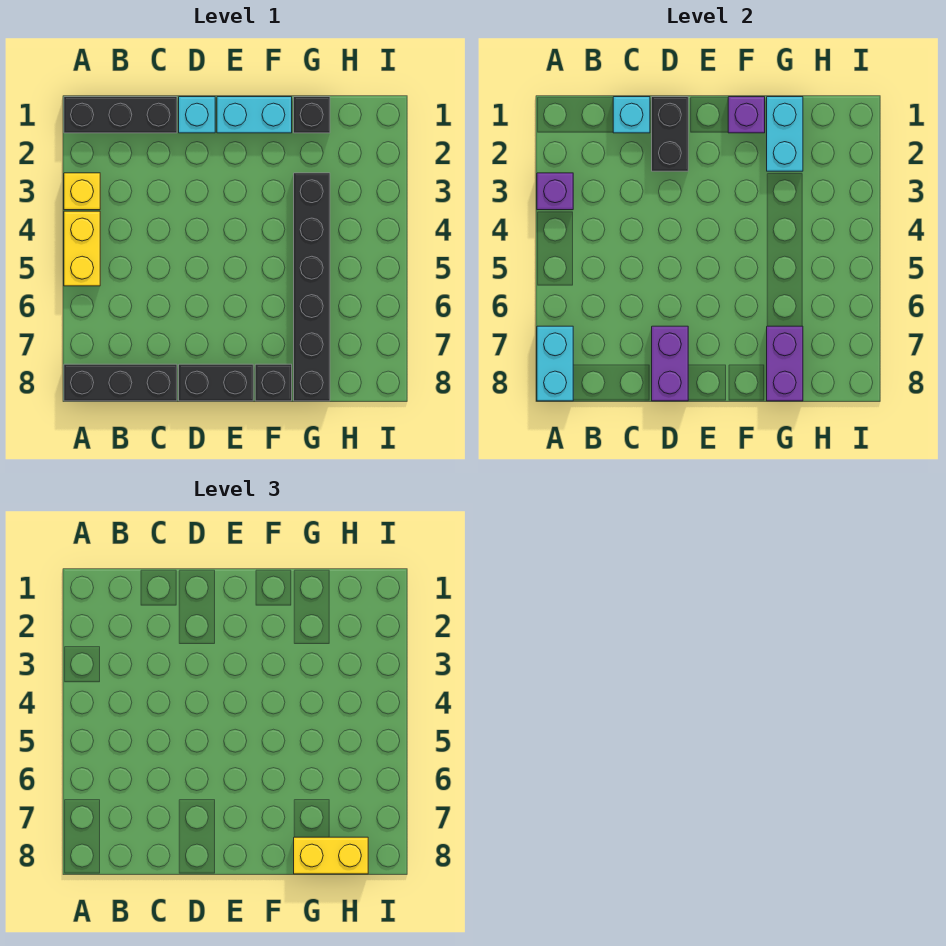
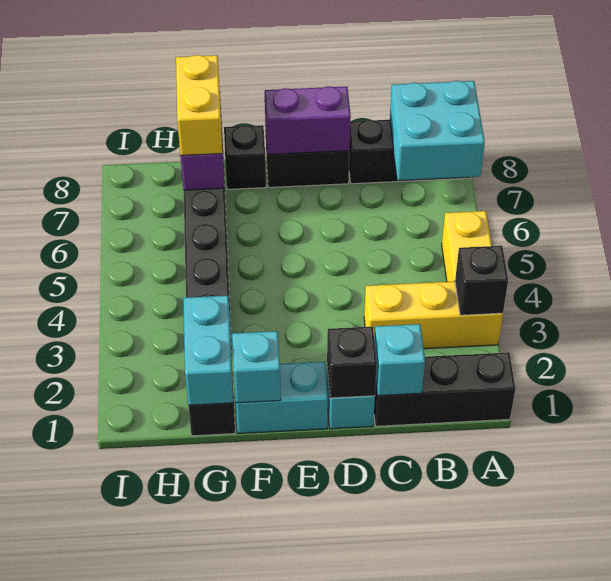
yellow brick A3 level 1 -> yellow brick A3:C3 level 1
purple brick A3 level 2 -> black brick A3 level 2
cyan brick A7:A8 level 2 -> cyan brick A7:B8 level 2
black brick D1:D2 level 2 -> black brick D1 level 2
purple brick D7:D8 level 2 -> purple brick D8:E8 level 2
purple brick F1 level 2 -> cyan brick F1 level 2
yellow brick G8:H8 level 3 -> yellow brick G7:G8 level 3

